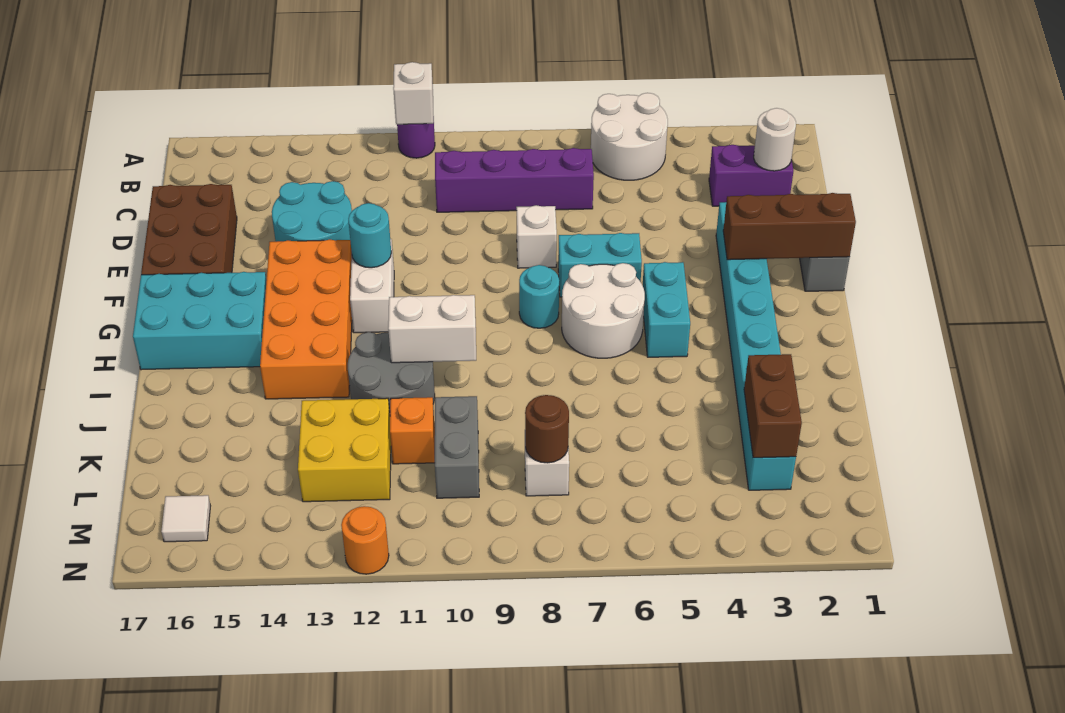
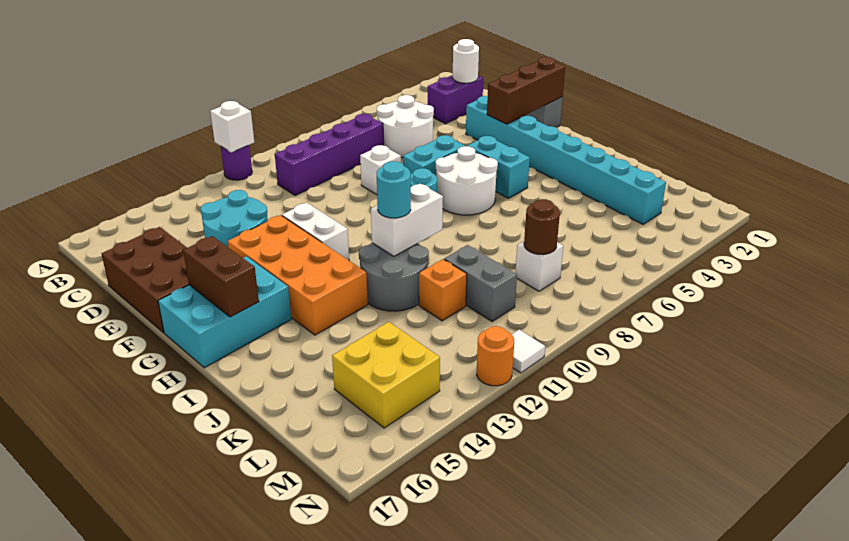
white round brick A5:B6 level 1 -> white round brick C5:D6 level 1
cyan round brick F12 level 2 -> cyan round brick I11 level 3
brown brick K3:L3 level 2 -> brown brick G16:H16 level 2
yellow brick K12:L13 level 1 -> yellow brick L14:M15 level 1
white tile M16 level 1 -> white tile N11 level 1

